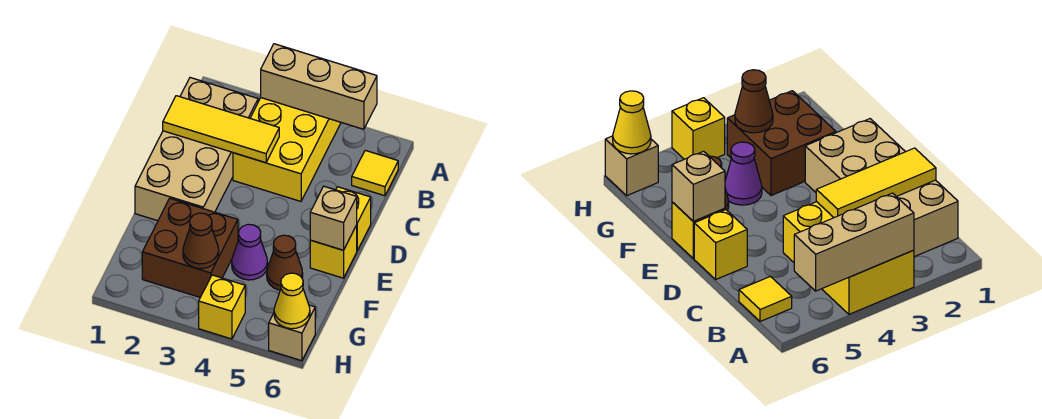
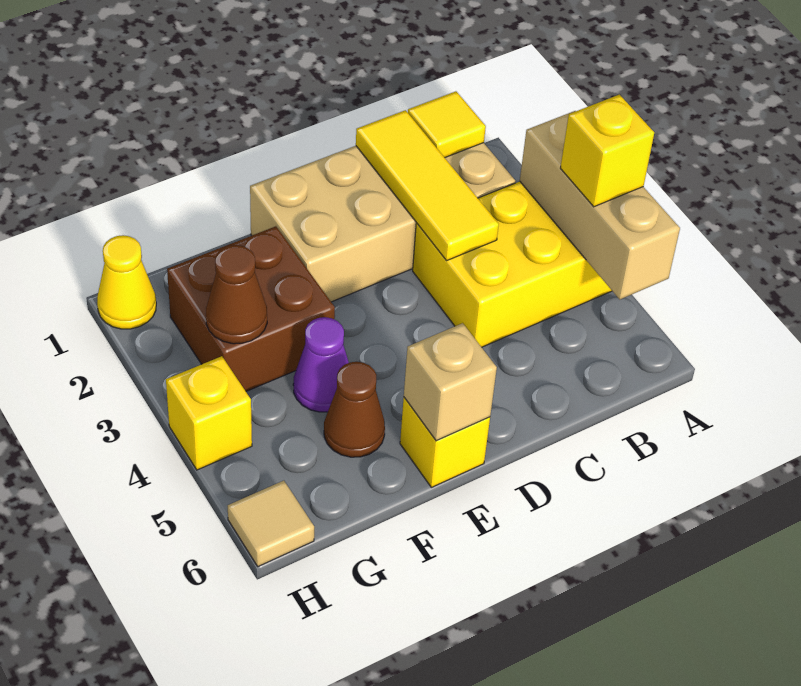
yellow tile B6 level 1 -> yellow tile B1 level 2
yellow brick D6 level 1 -> yellow brick A4 level 3
tan brick H6 level 1 -> tan tile H6 level 1
yellow cone H6 level 2 -> yellow cone H1 level 1

